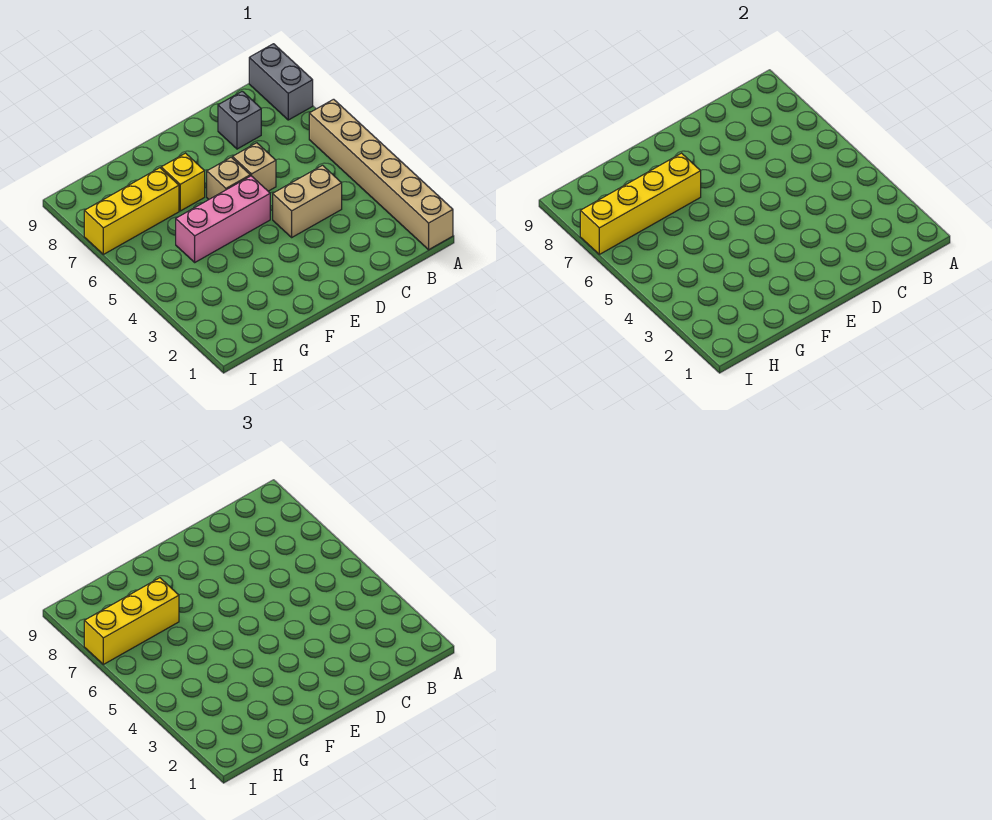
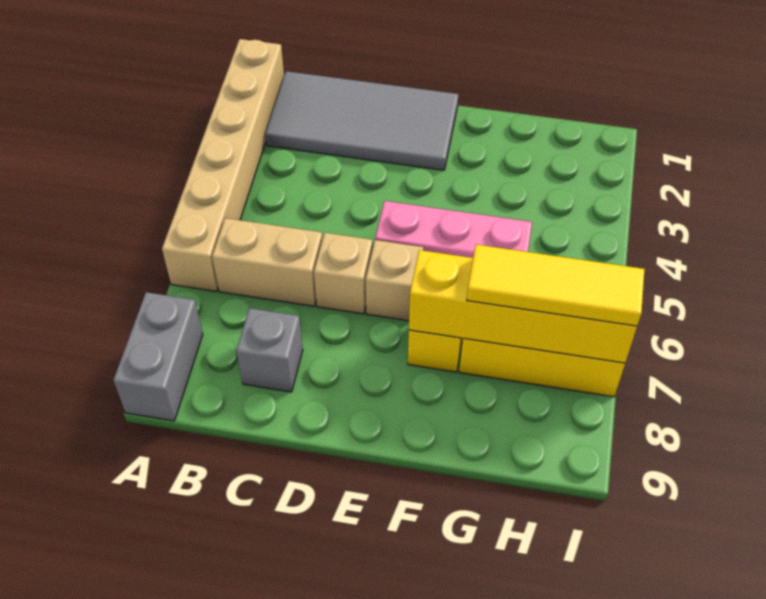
none -> grey tile B1:E2 level 1
tan brick C4:D4 level 1 -> tan brick B6:C6 level 1
yellow brick G7:I7 level 3 -> yellow tile G7:I7 level 3

